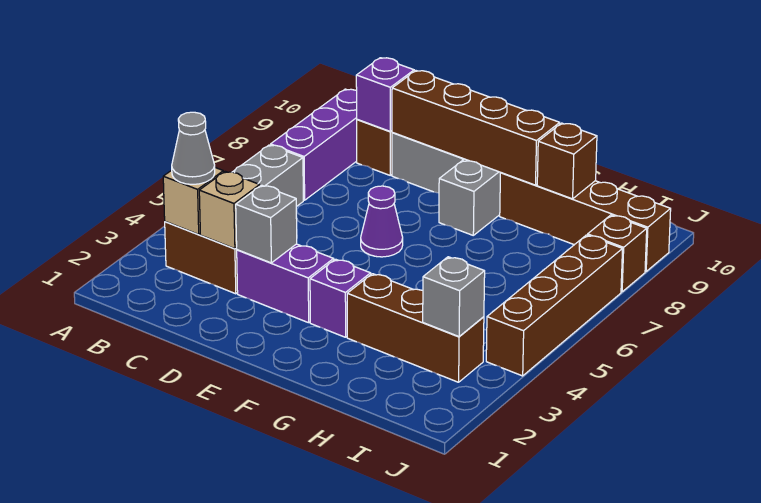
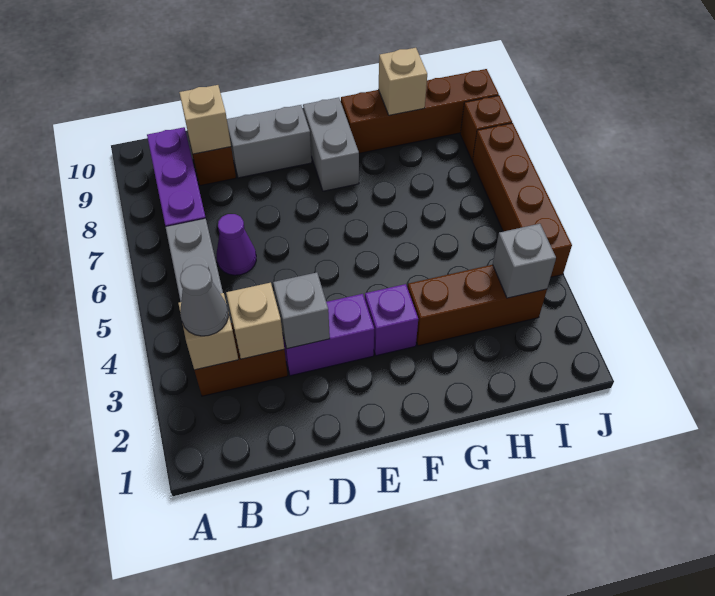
purple brick C9 level 2 -> tan brick C9 level 2
brown brick D9:G9 level 2 -> none
purple cone E6 level 1 -> purple cone C6 level 1
brown brick H9 level 2 -> tan brick H9 level 2

